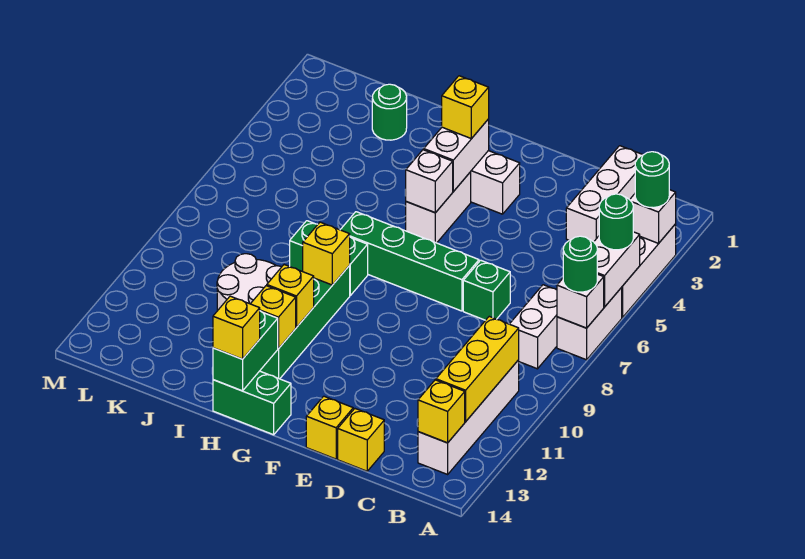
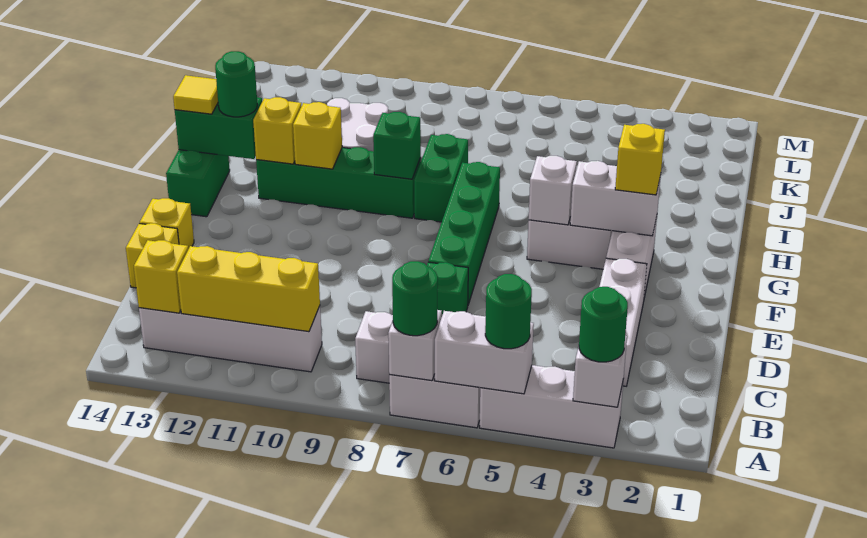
white brick C1:C3 level 1 -> white brick C3:E3 level 1
yellow brick H9 level 2 -> green brick H9 level 2
yellow brick H14 level 3 -> yellow tile H14 level 3
green round brick J2 level 1 -> green round brick H13 level 3

